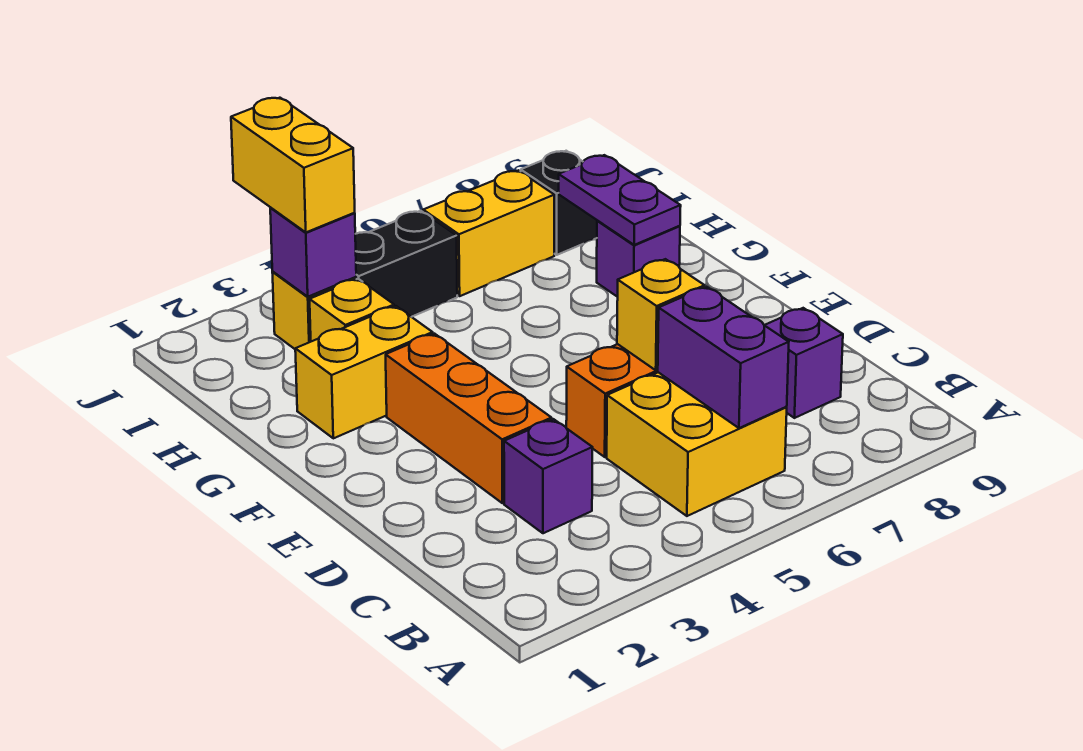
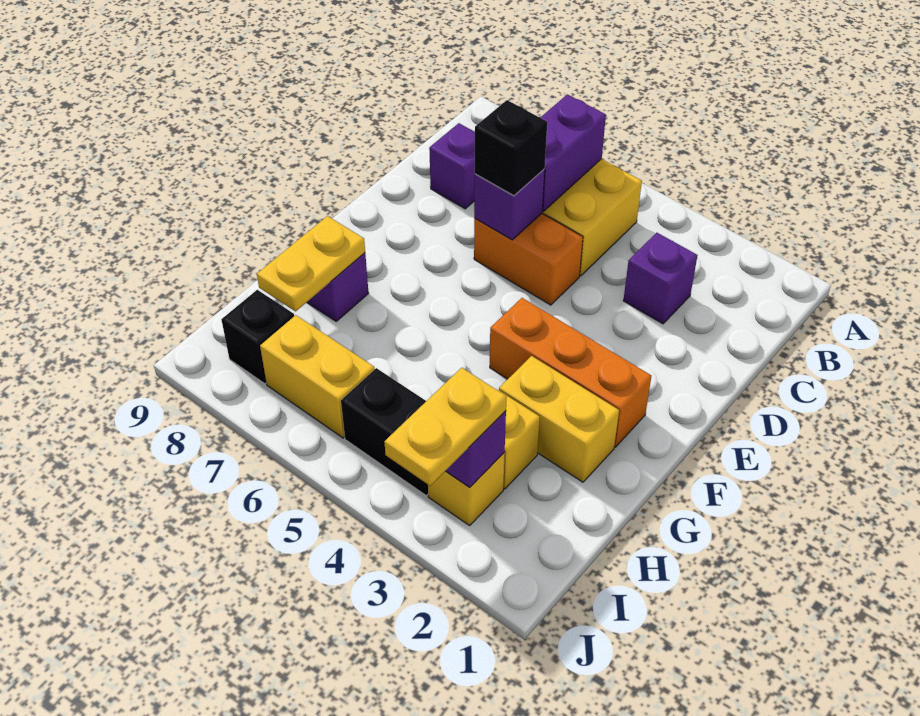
orange brick D3:F3 level 1 -> orange brick F2:F4 level 1
yellow brick D6 level 2 -> purple brick D6 level 2
none -> black brick D6 level 3
purple plate G8:H8 level 2 -> yellow plate G8:H8 level 2
yellow brick I3:J3 level 3 -> yellow plate I3:J3 level 3

